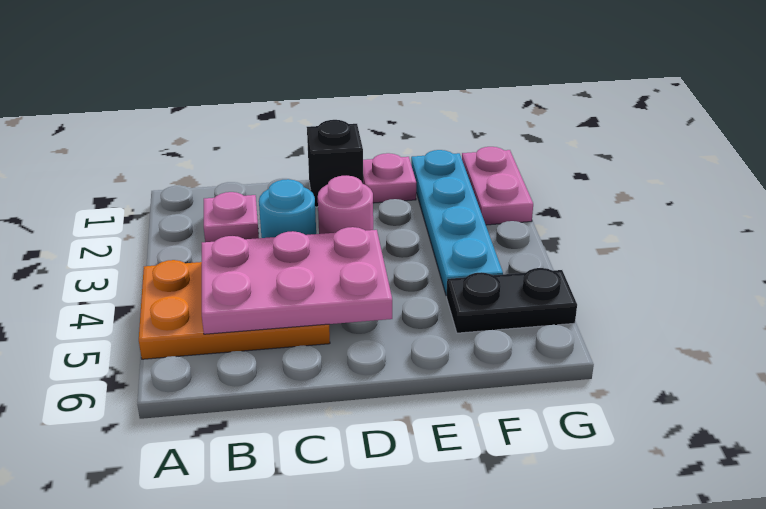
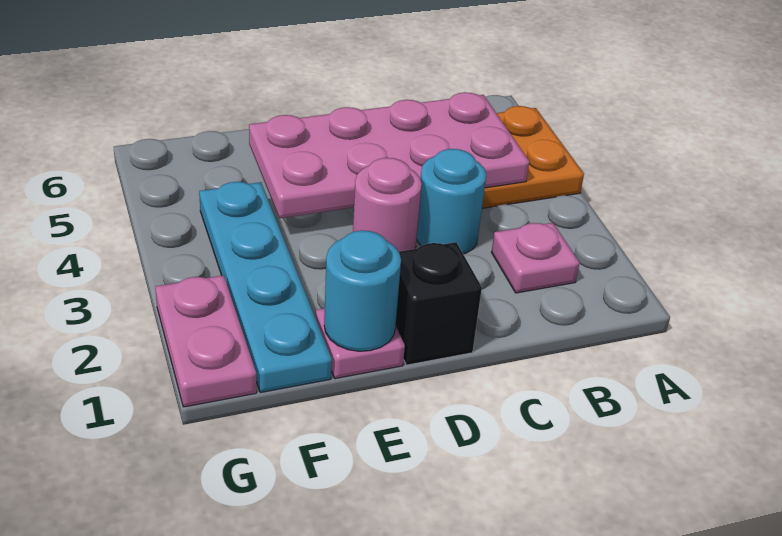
pink plate B4:D5 level 2 -> pink plate B4:E5 level 2
none -> cyan round brick E1 level 2
black plate F5:G5 level 1 -> none

